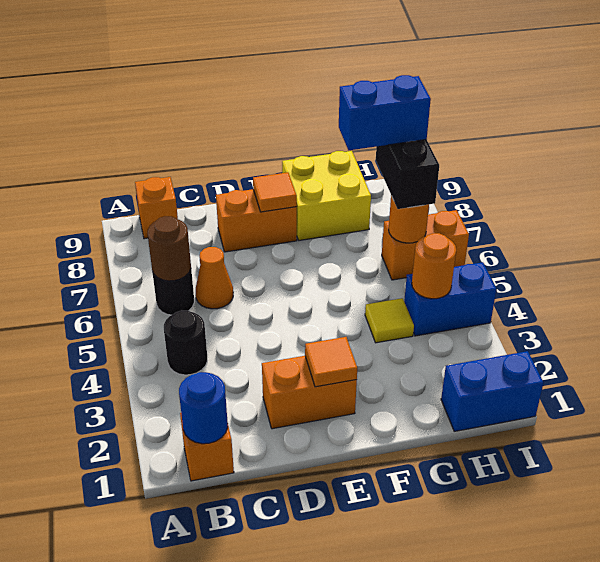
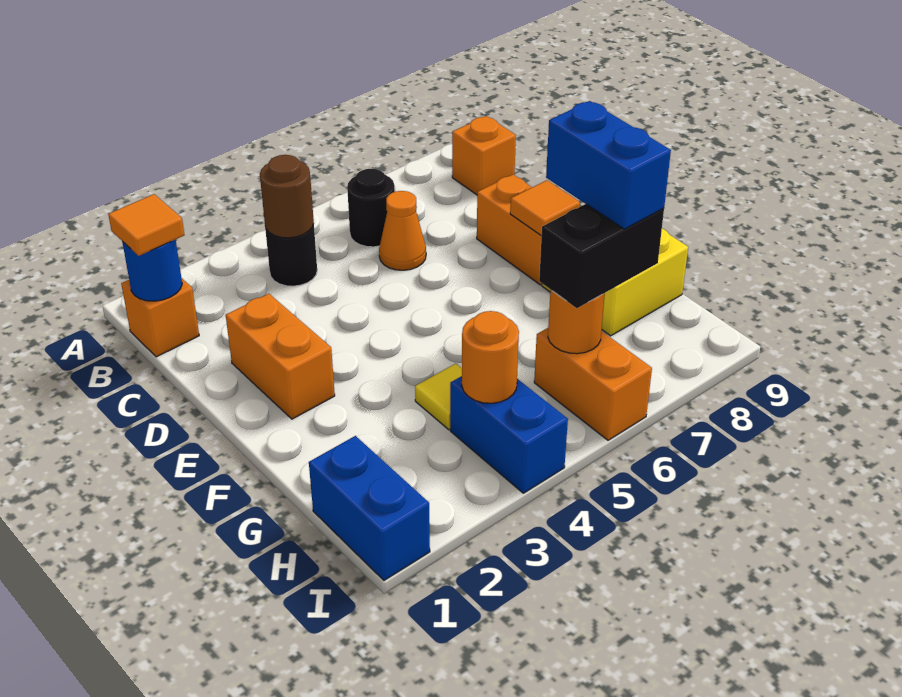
brown round brick B6 level 2 -> brown round brick B4 level 2
orange tile E2 level 2 -> orange tile B1 level 3

